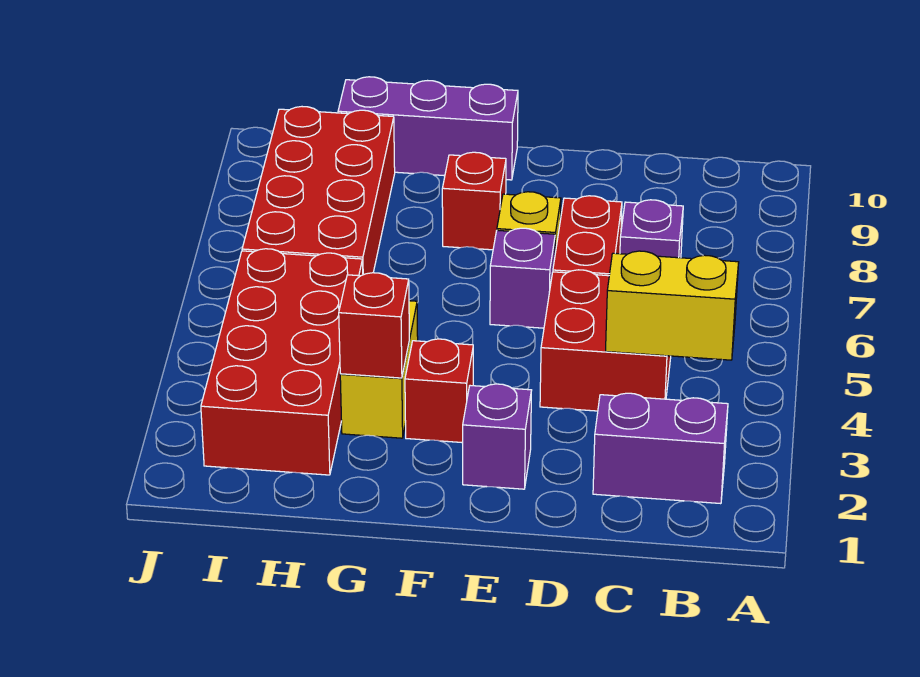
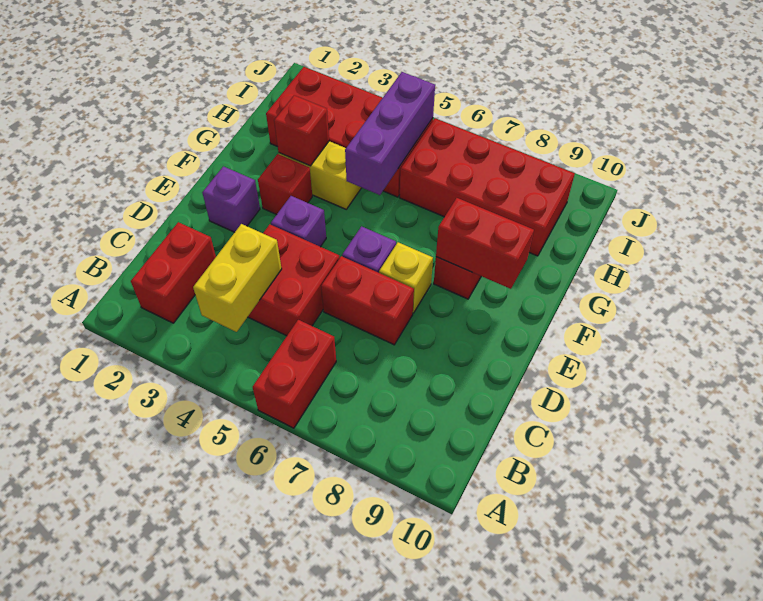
none -> red brick A6:B6 level 1
purple brick B2:C2 level 1 -> red brick B2:C2 level 1
purple brick C7 level 1 -> purple brick E4 level 1
none -> red brick F8:F9 level 2
purple brick F10:H10 level 1 -> purple brick G5:I5 level 2

